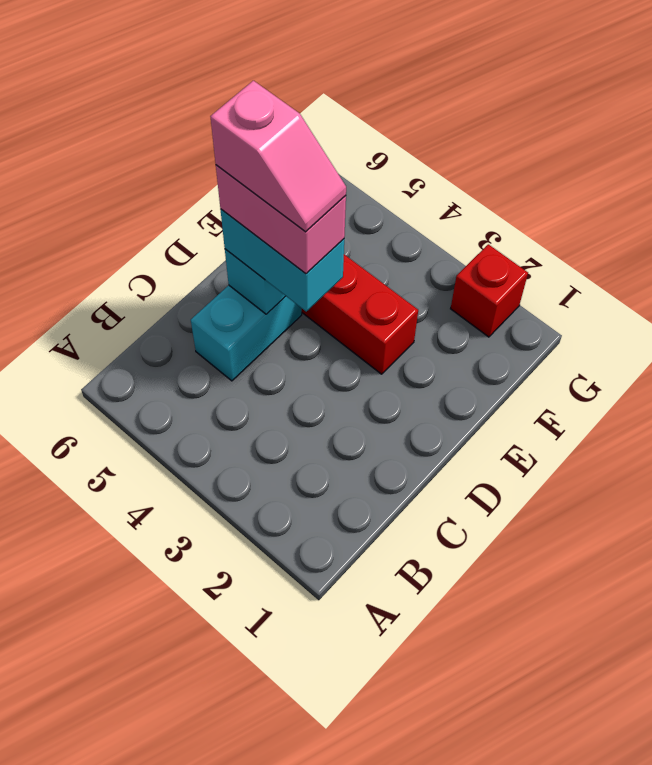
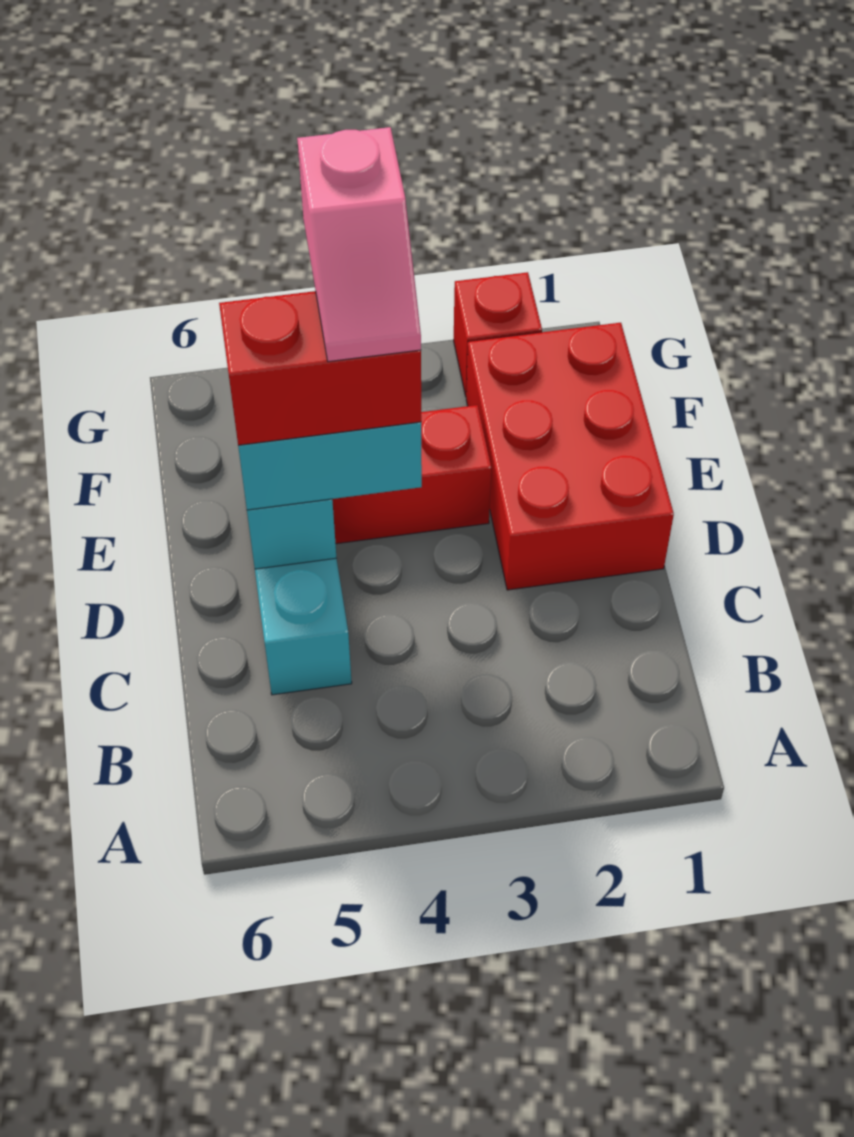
none -> red brick D1:F2 level 1
pink brick D4:D5 level 4 -> red brick D4:D5 level 4
pink slope D4:D5 level 5 top 5 -> pink slope D4:E4 level 5 top E

